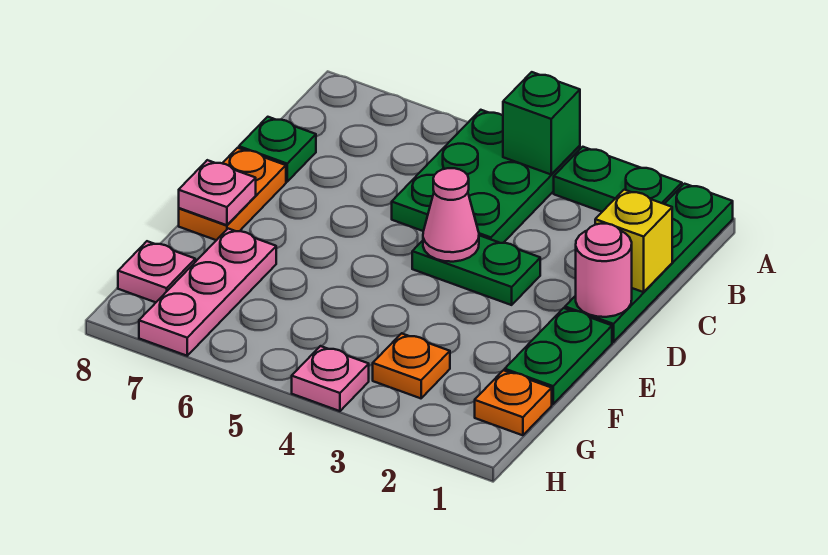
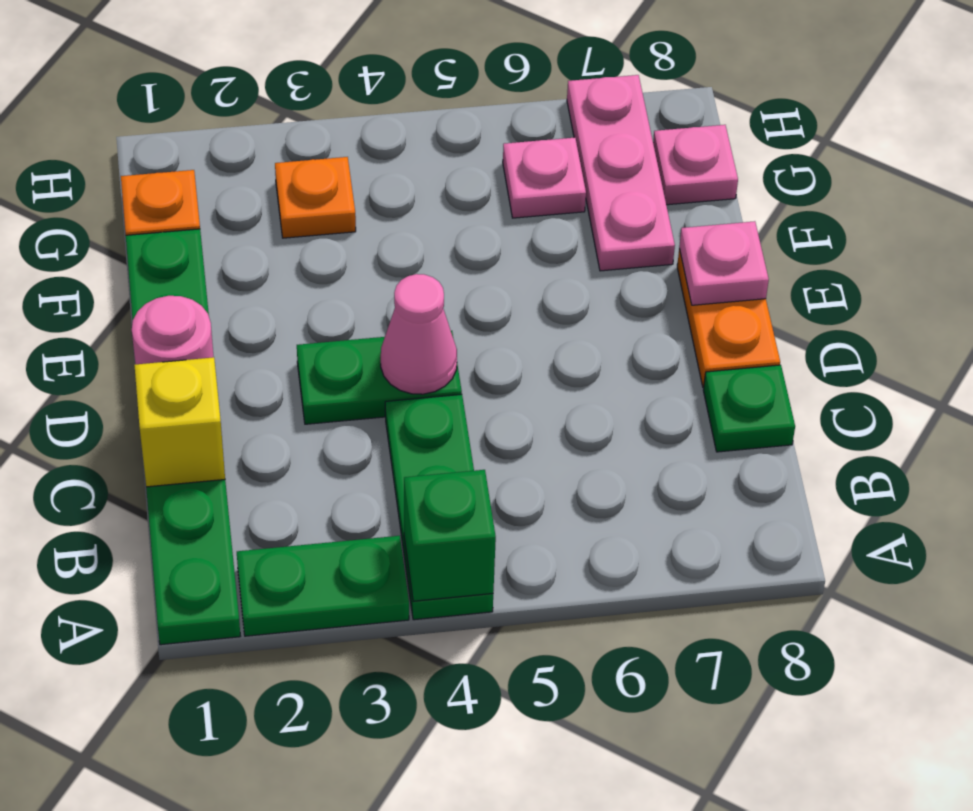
green plate A4:C5 level 1 -> green plate A4:C4 level 1
pink plate H4 level 1 -> pink plate G6 level 1

